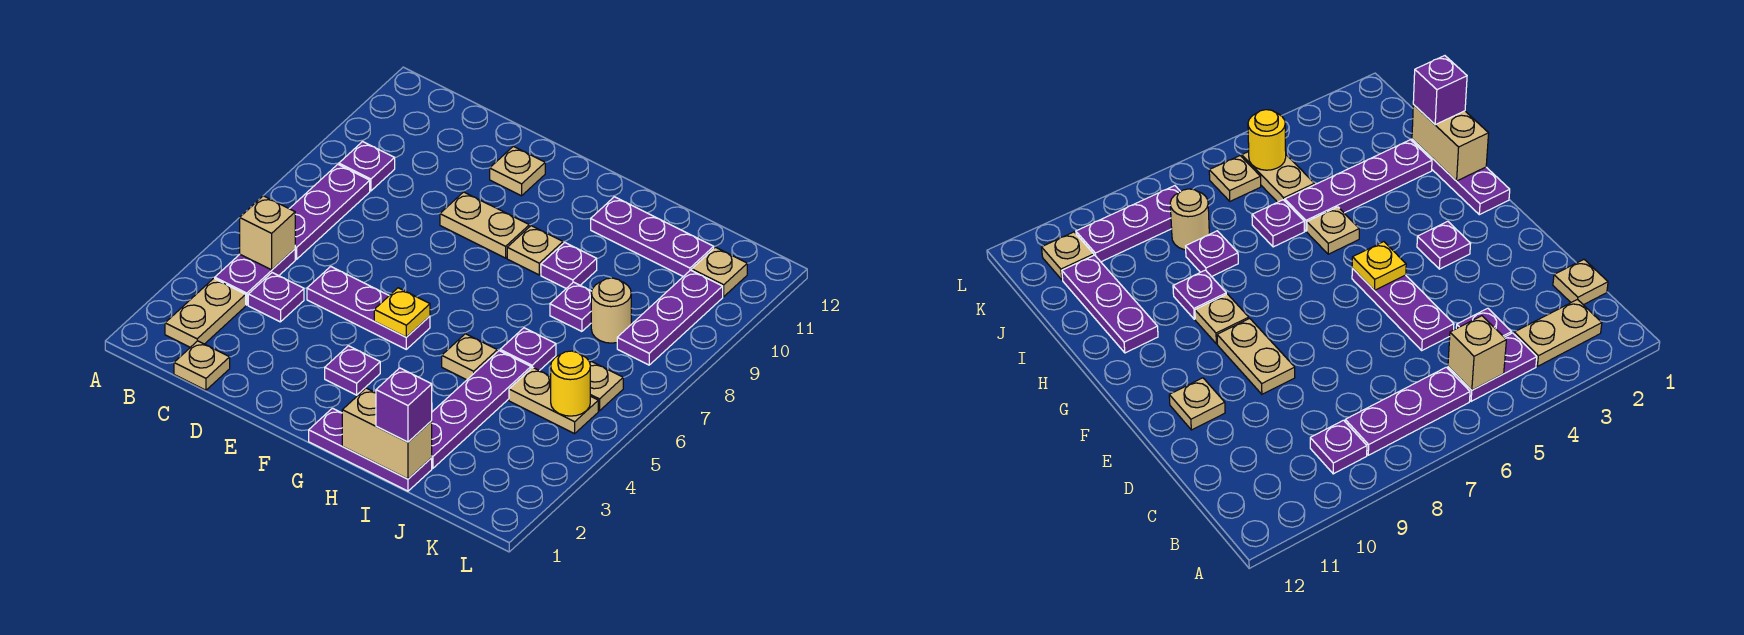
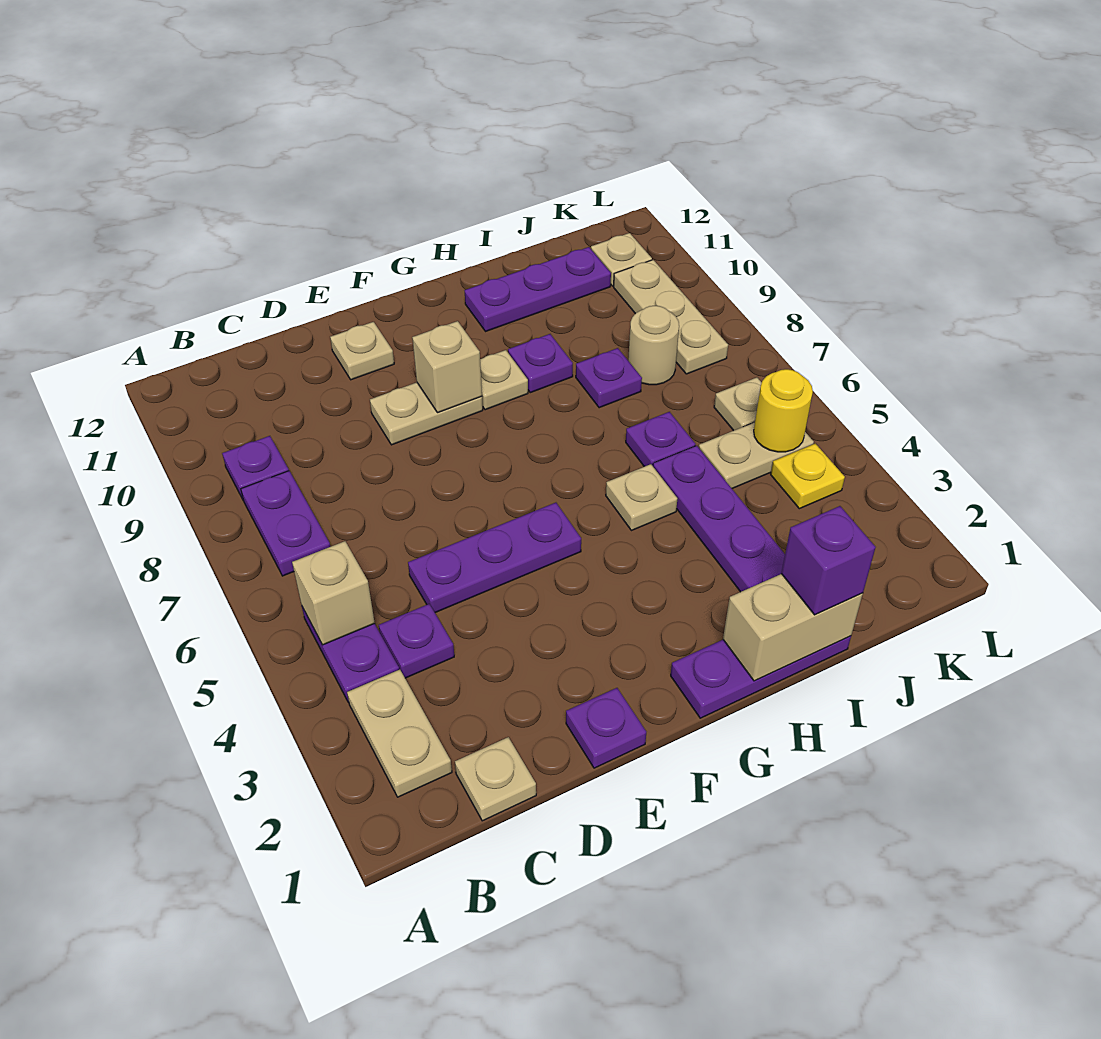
purple plate B6:B8 level 1 -> purple plate B7:B8 level 1
purple plate F3 level 1 -> purple plate E1 level 1
yellow plate F5 level 2 -> yellow plate K4 level 1
none -> tan brick F9 level 2
purple plate K8:K10 level 1 -> tan plate K8:K10 level 1

